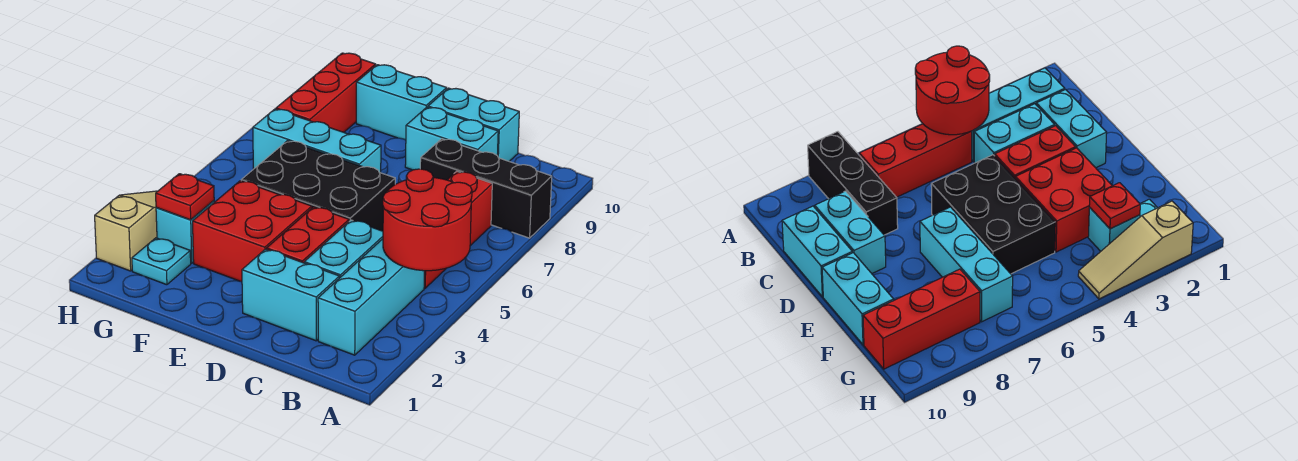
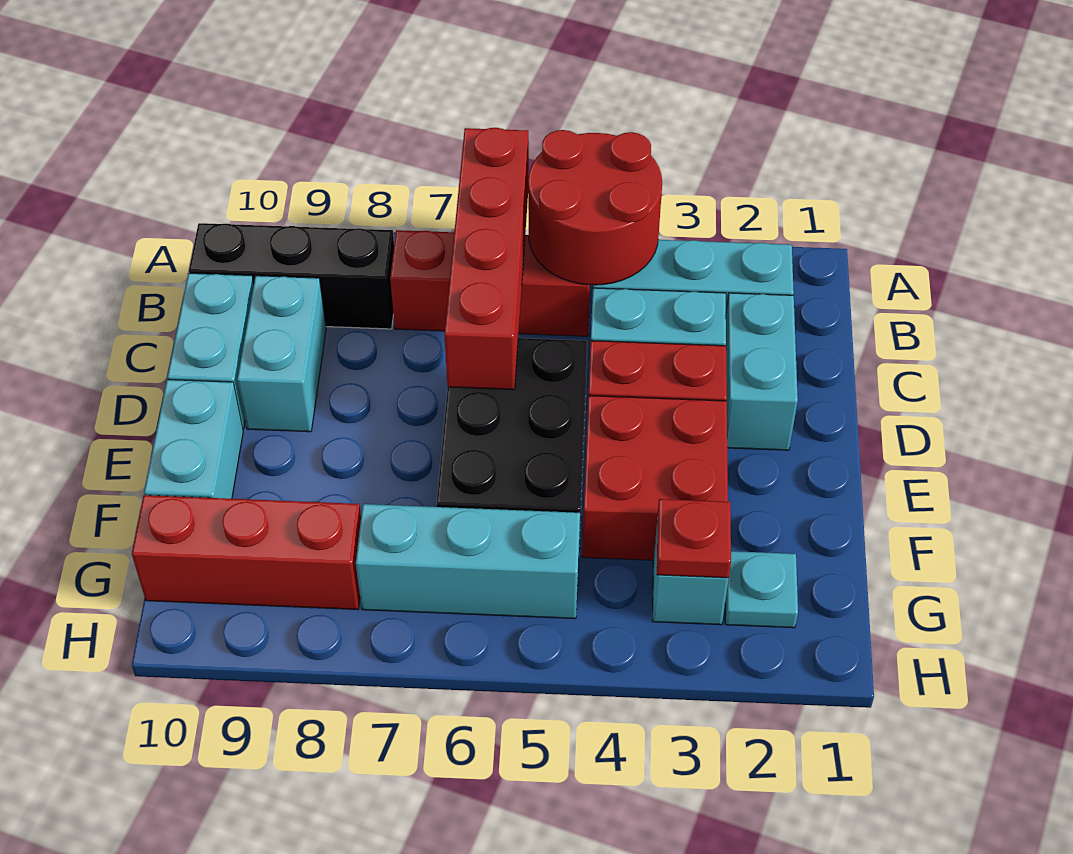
none -> red brick A6:D6 level 2
black brick A8:C8 level 1 -> black brick B8:B10 level 1
cyan brick E7:G7 level 1 -> cyan brick G5:G7 level 1
tan slope H2:H4 level 1 top 2 -> none

